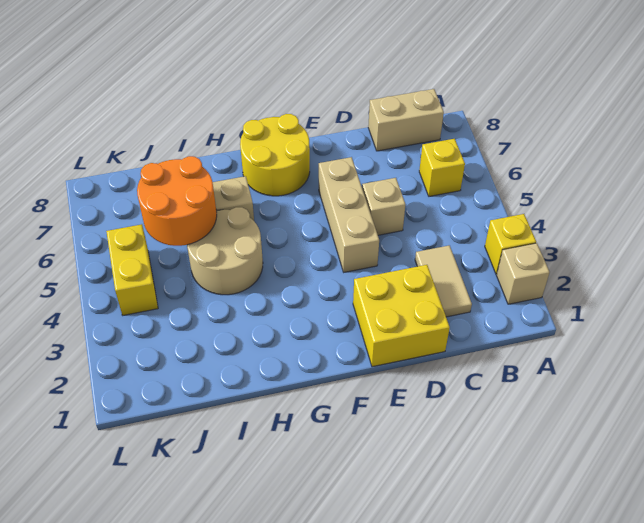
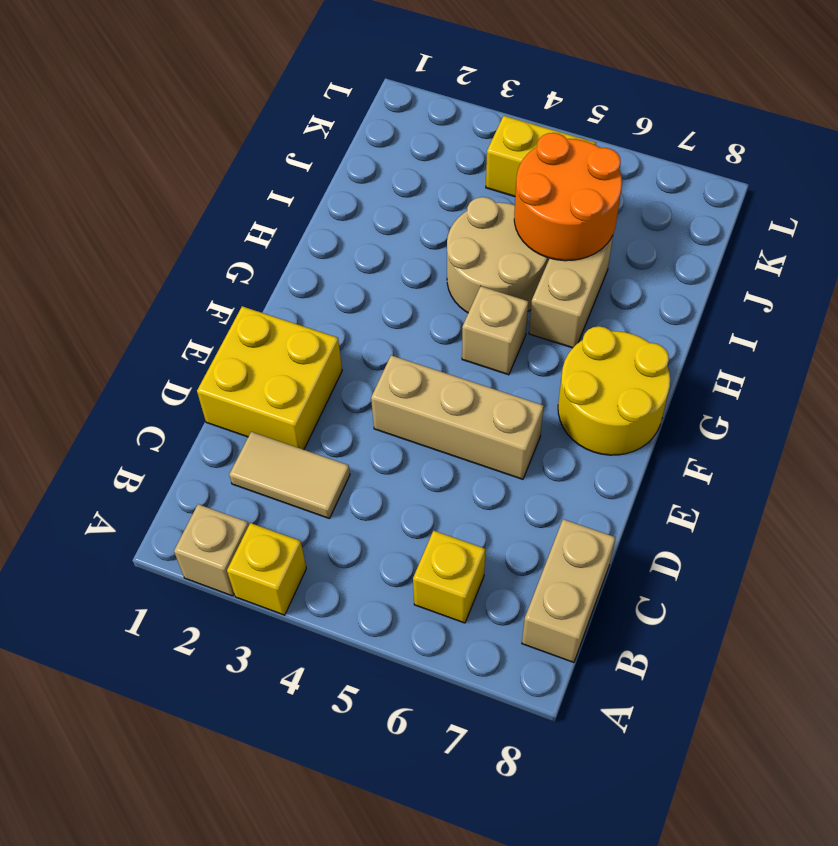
tan brick D5 level 1 -> tan brick G5 level 1

